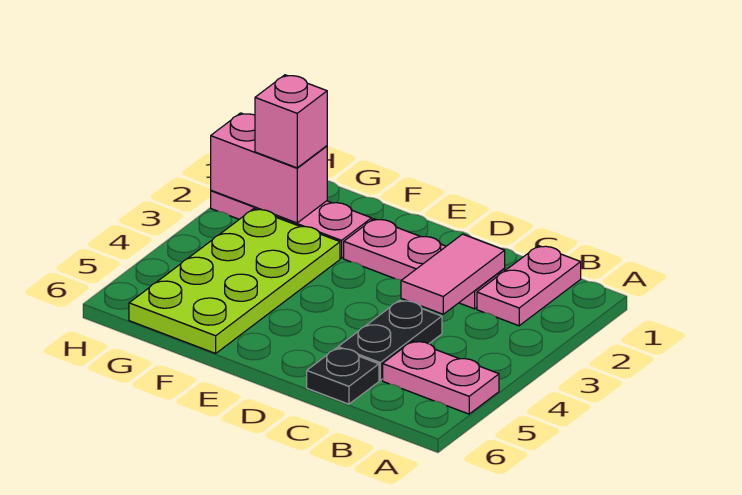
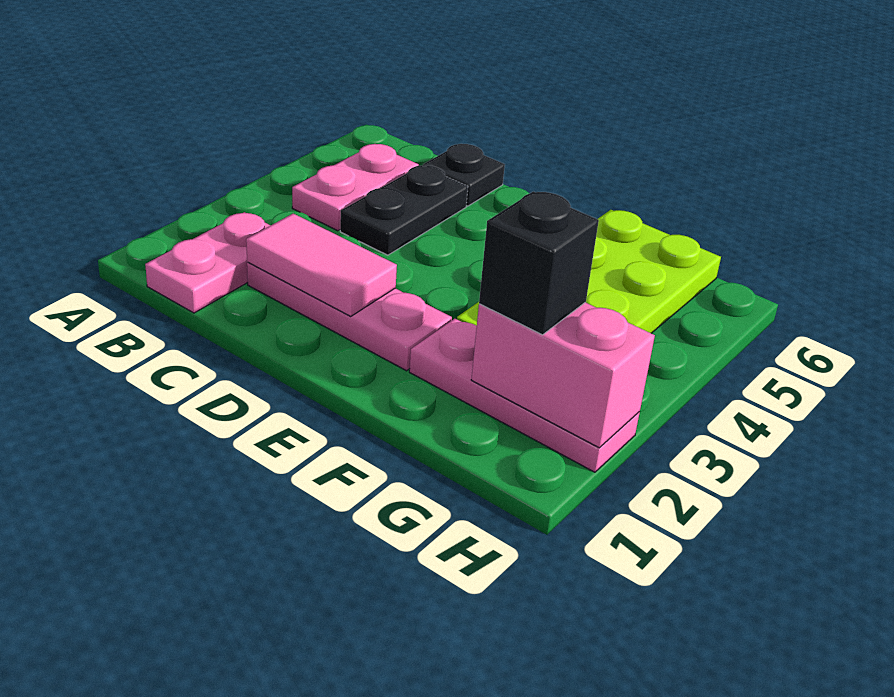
pink plate A5:B5 level 1 -> pink plate B4:B5 level 1
pink tile C2:C3 level 2 -> pink tile C2:D2 level 2
pink brick G2 level 3 -> black brick G2 level 3

